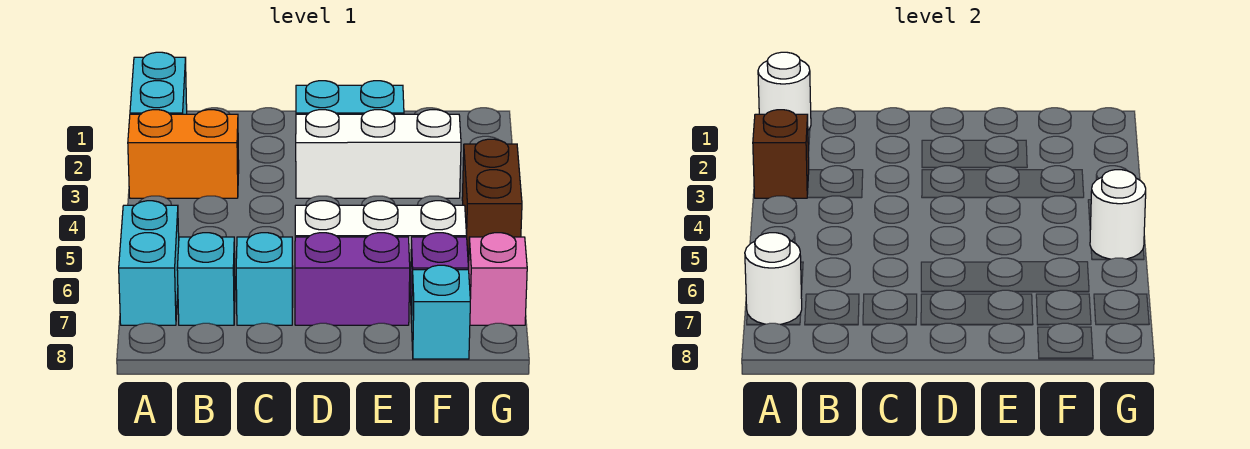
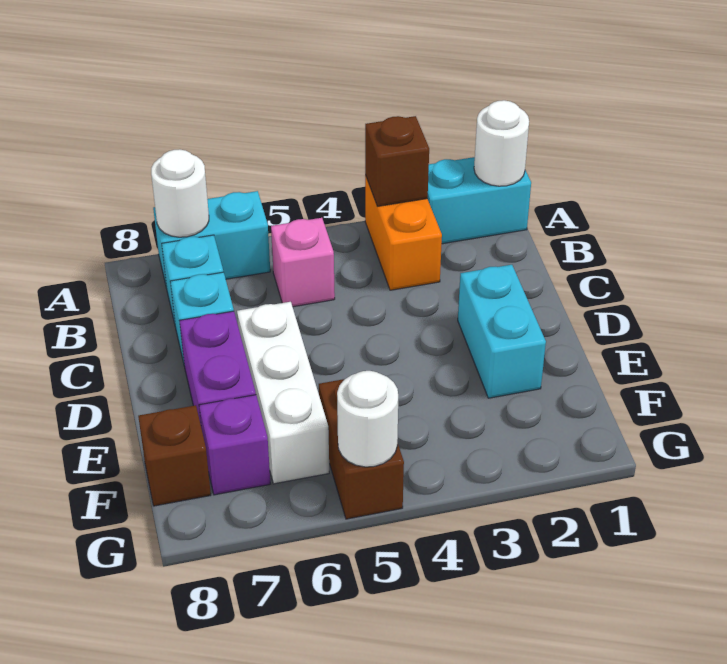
white brick D3:F3 level 1 -> none
cyan brick F8 level 1 -> brown brick F8 level 1
brown brick G4:G5 level 1 -> brown brick F5:G5 level 1
pink brick G7 level 1 -> pink brick B5 level 1

